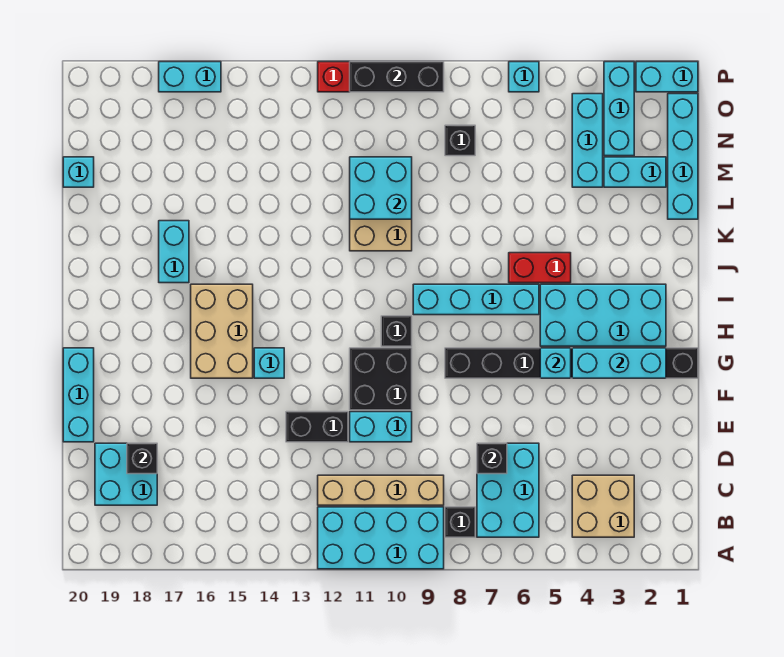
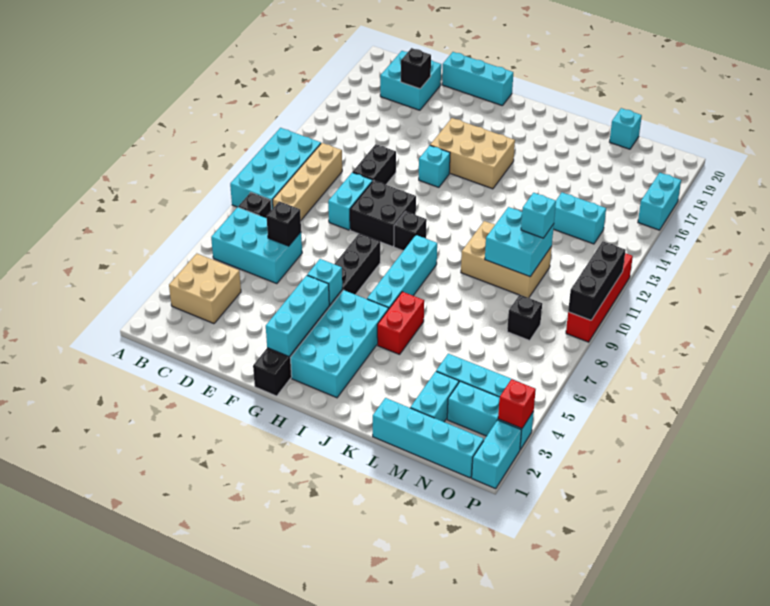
cyan brick J17:K17 level 1 -> cyan brick M14:N14 level 1
none -> red brick P3 level 2
cyan brick P6 level 1 -> cyan brick M11 level 3

